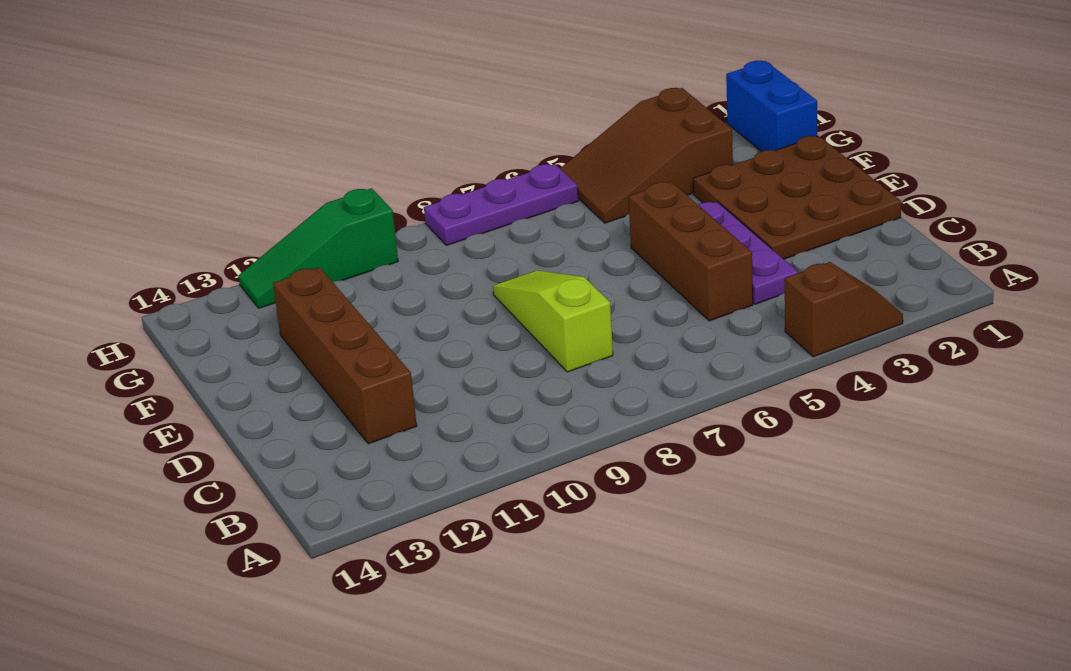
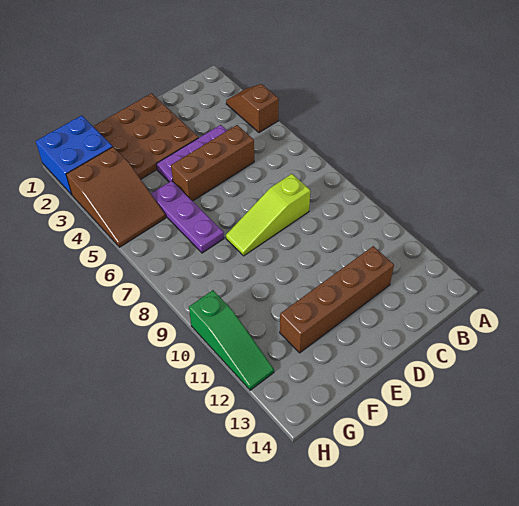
blue brick G1:H1 level 1 -> blue brick G1:H2 level 1
purple plate H6:H8 level 1 -> purple plate F5:F7 level 1

